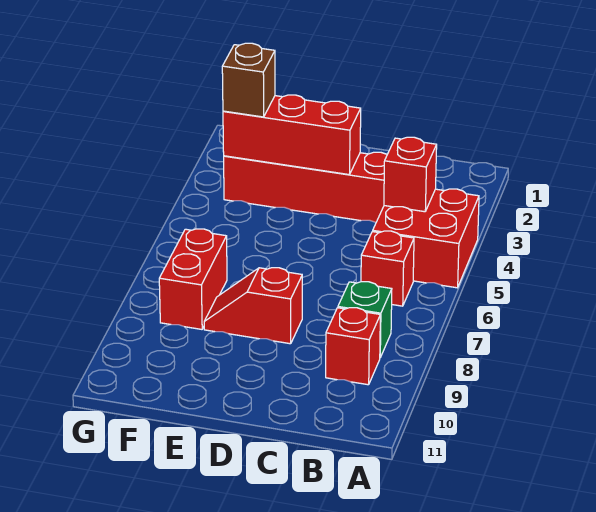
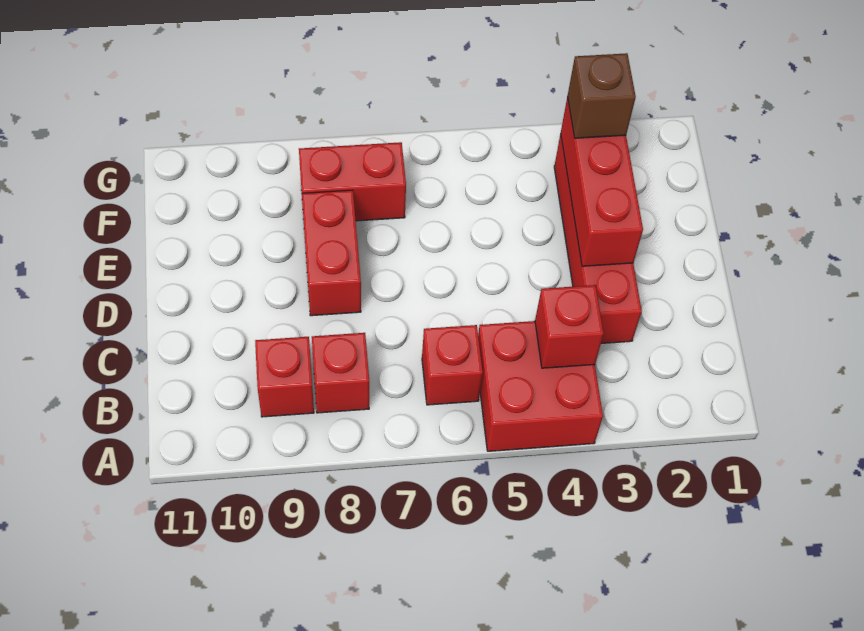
green brick B8 level 1 -> red brick B8 level 1
red slope D8:E8 level 1 top D -> red brick D8:E8 level 1

